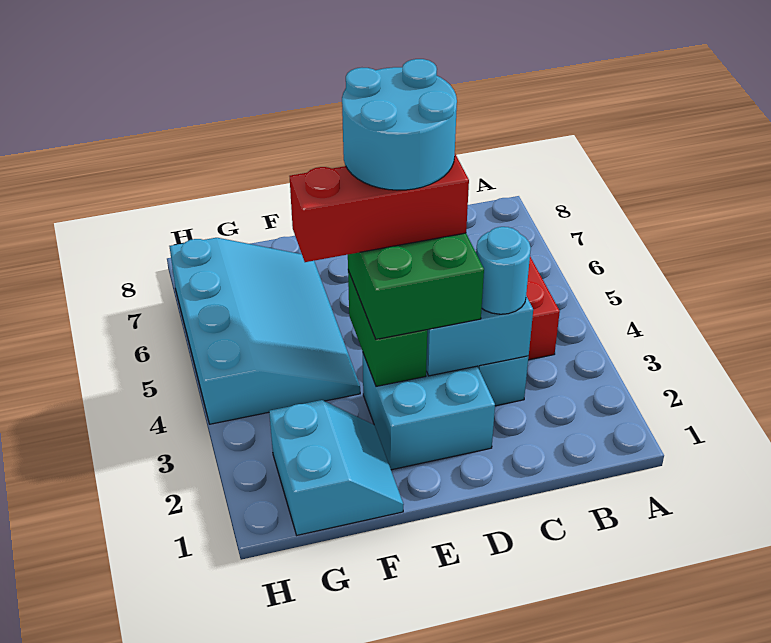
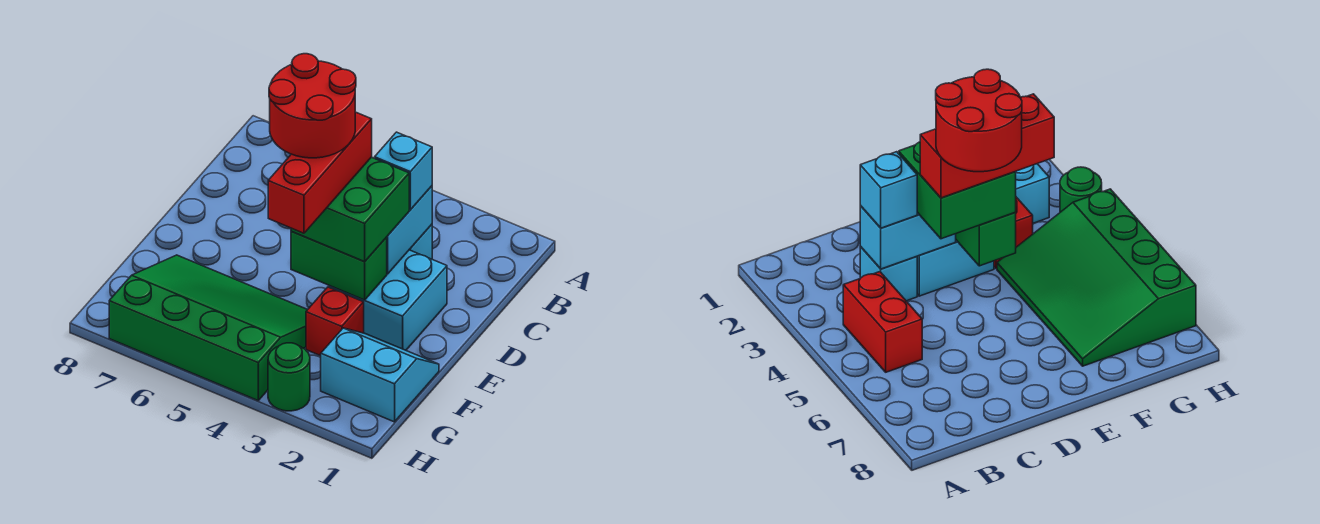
cyan round brick C3 level 3 -> cyan brick C3 level 3
cyan round brick D4:E5 level 5 -> red round brick D4:E5 level 5
none -> red brick F3 level 1
cyan slope F4:H7 level 1 top H -> green slope F4:H7 level 1 top H
none -> green round brick H3 level 1

